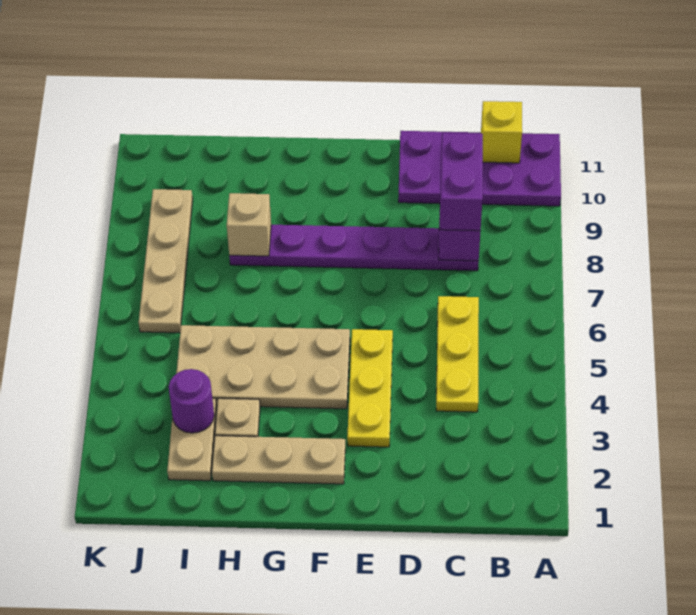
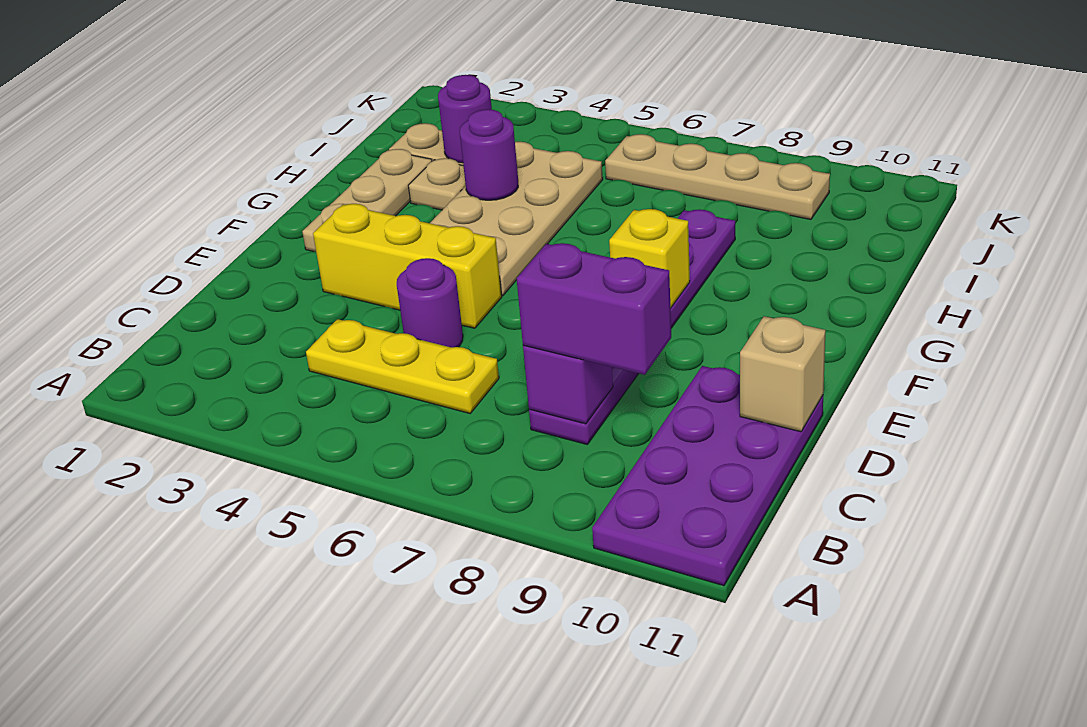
yellow brick B11 level 2 -> yellow brick F8 level 2
none -> purple round brick D5 level 1
yellow plate E3:E5 level 1 -> yellow brick E3:E5 level 1
none -> purple round brick H4 level 2
tan brick H8 level 2 -> tan brick D11 level 2

